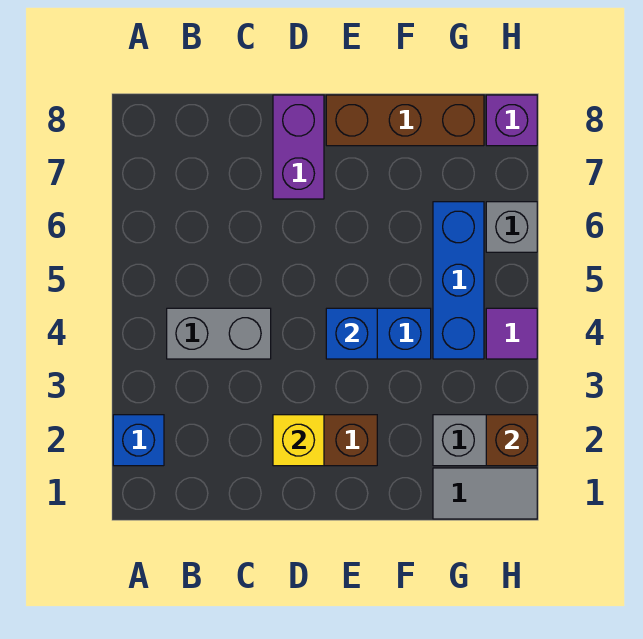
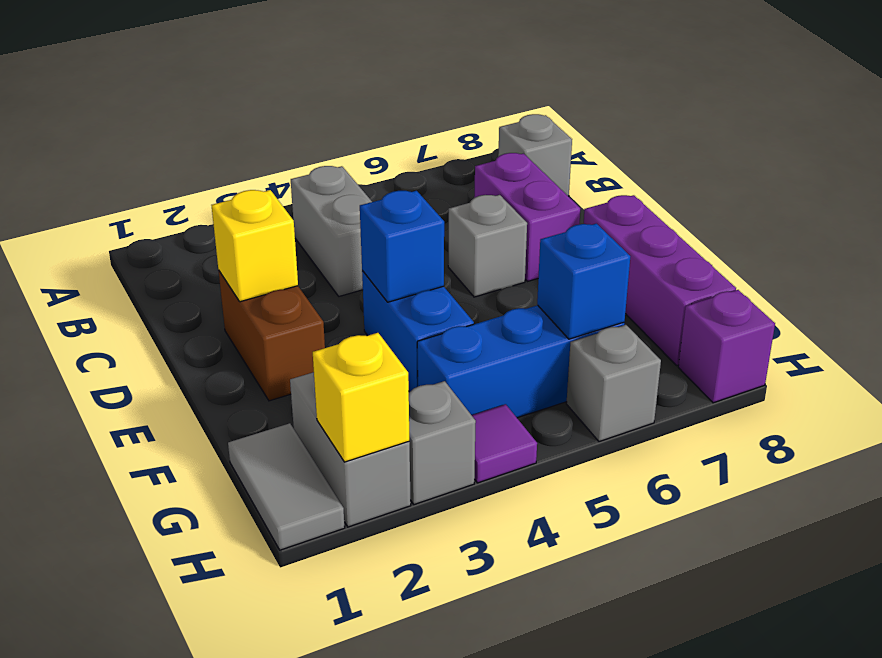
blue brick A2 level 1 -> blue brick G6 level 2
none -> grey brick B8 level 1
none -> grey brick D6 level 1
purple brick D7:D8 level 1 -> purple brick C7:D7 level 1
brown brick E8:G8 level 1 -> purple brick E8:G8 level 1
brown brick H2 level 2 -> yellow brick H2 level 2
none -> grey brick H3 level 1

